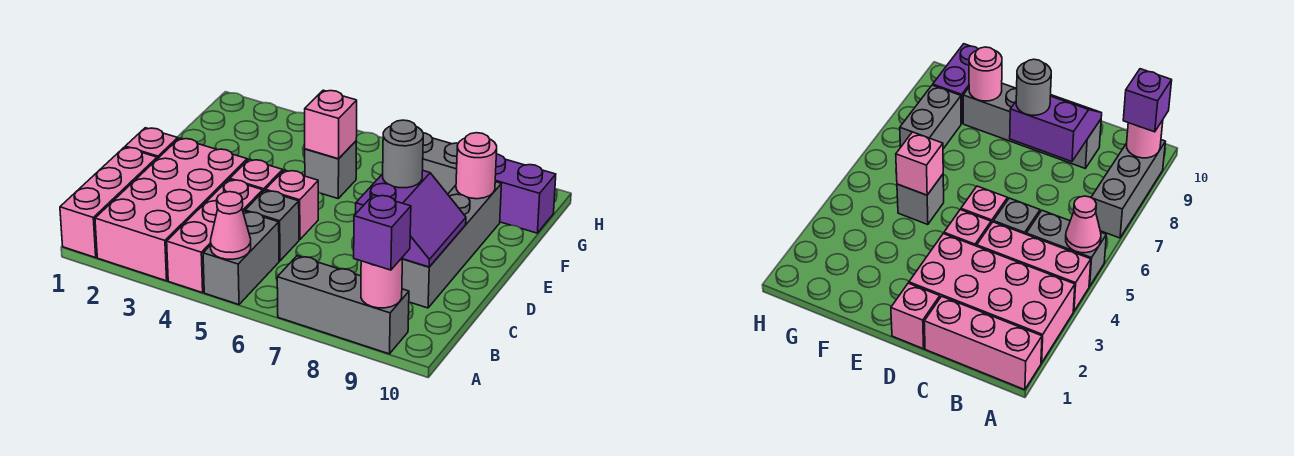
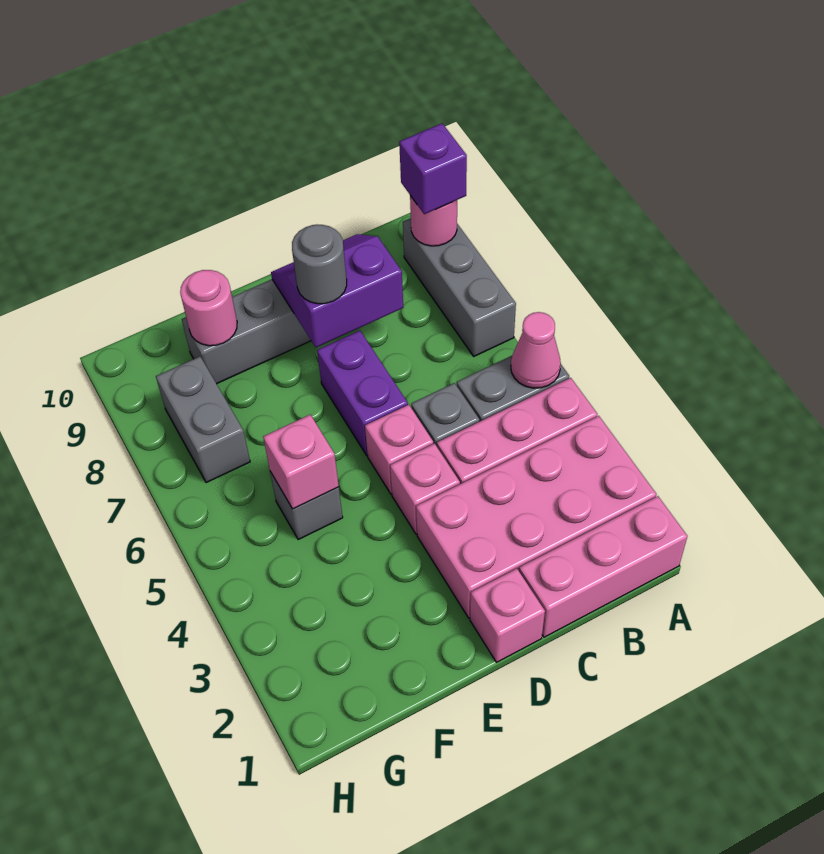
purple brick G9:G10 level 1 -> purple brick D6:D7 level 1

